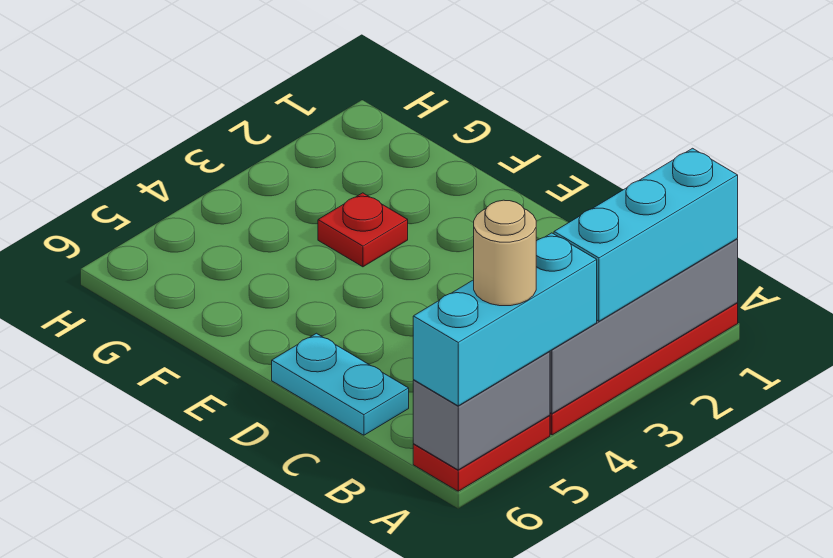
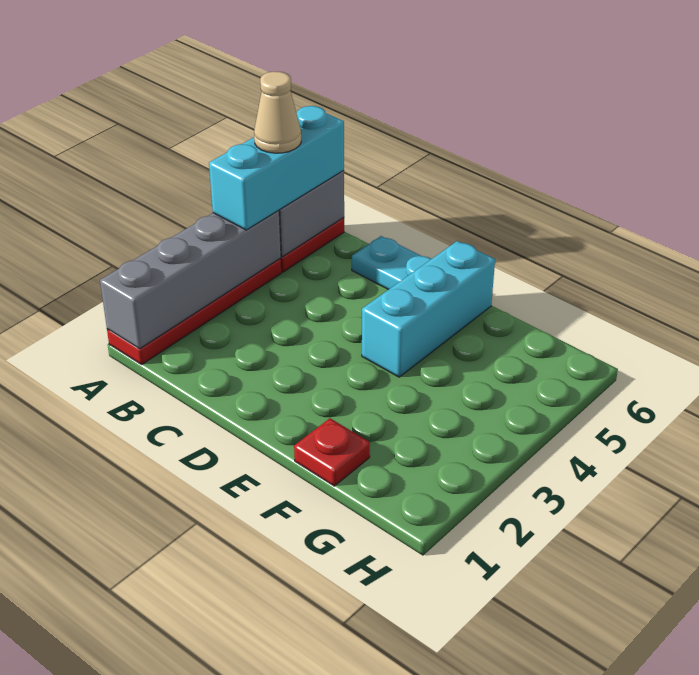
cyan brick A1:A3 level 3 -> cyan brick E4:E6 level 1
tan round brick A5 level 4 -> tan cone A5 level 4
red plate F3 level 1 -> red plate F1 level 1

